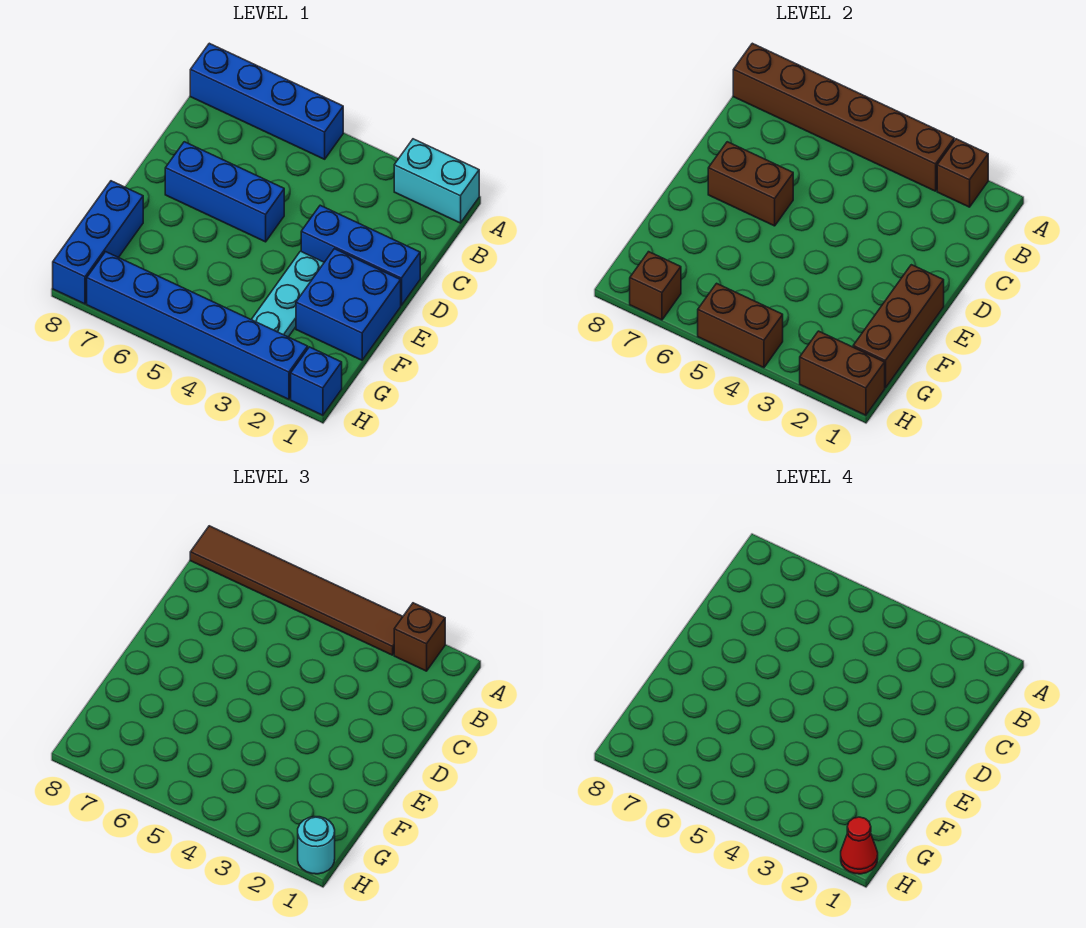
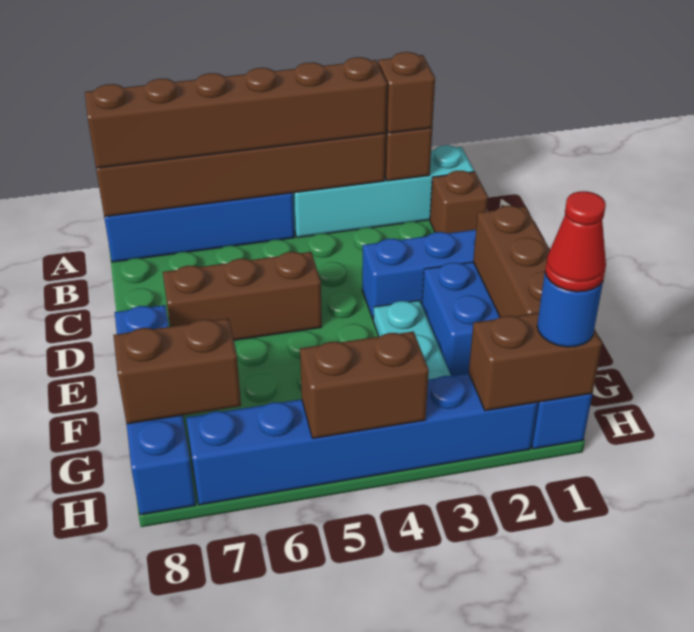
cyan brick A1:A2 level 1 -> cyan brick A1:A4 level 1
brown tile A3:A8 level 3 -> brown brick A3:A8 level 3
blue brick D5:D7 level 1 -> brown brick D5:D7 level 1
brown brick D6:D7 level 2 -> brown brick G7:G8 level 2
blue brick F8:H8 level 1 -> blue brick E8:H8 level 1
cyan round brick H1 level 3 -> blue round brick H1 level 3
brown brick H7 level 2 -> brown brick B1 level 1

